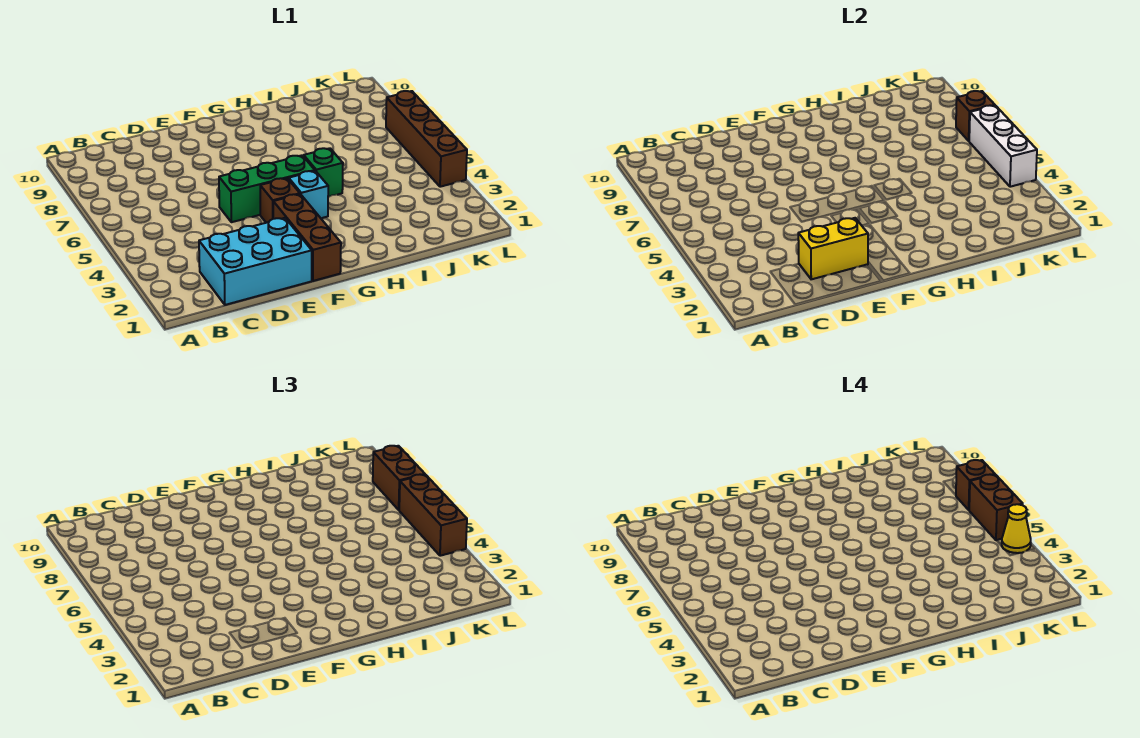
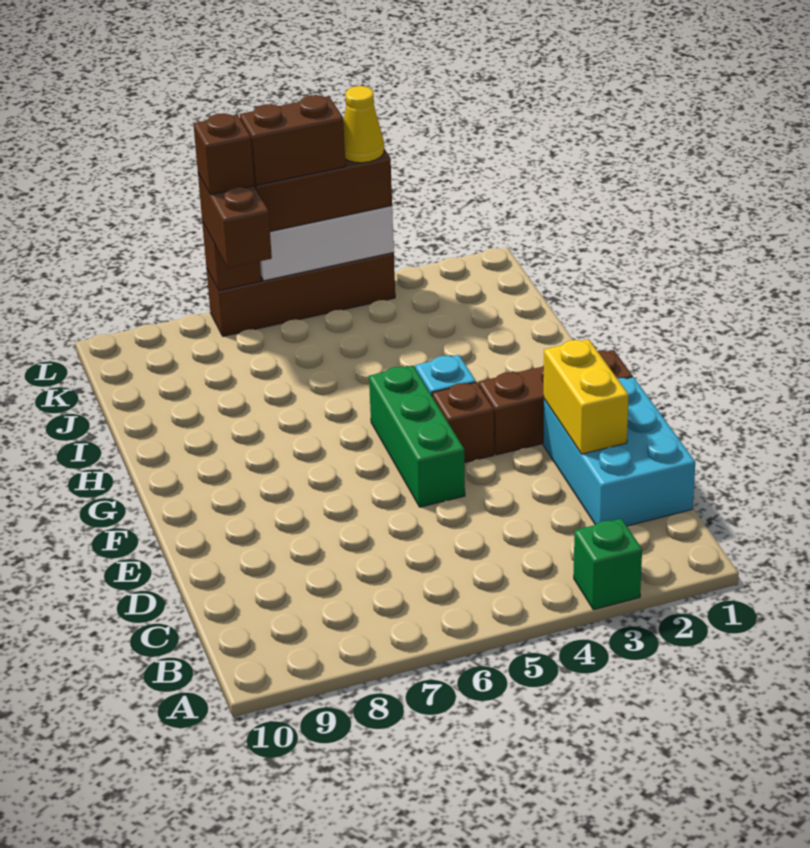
green brick H5 level 1 -> green brick A3 level 1
brown brick L7:L8 level 3 -> brown brick K7:L7 level 3

